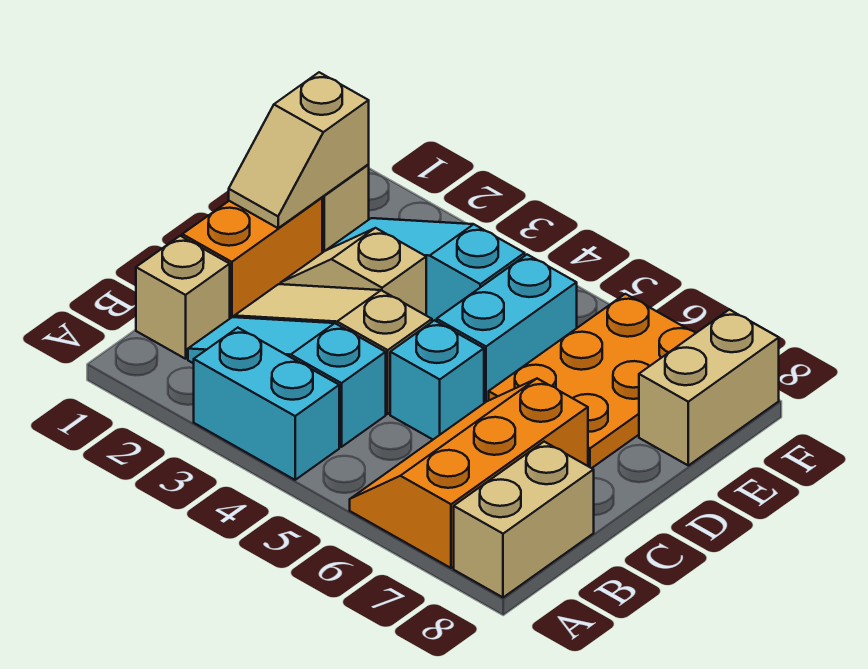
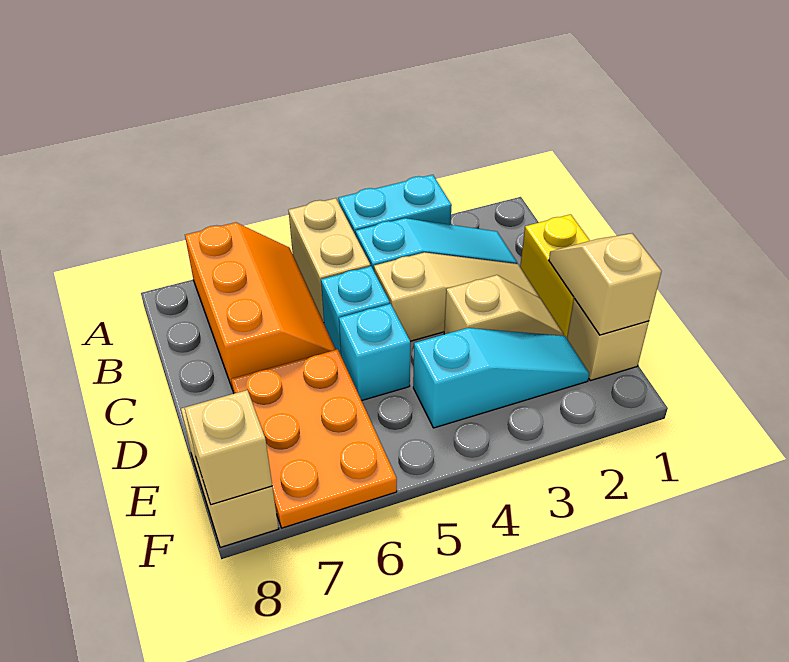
tan brick A8:B8 level 1 -> tan brick A5:B5 level 1
tan brick B1 level 1 -> tan brick F8 level 2
orange brick C1:D1 level 1 -> yellow brick C1:D1 level 1
cyan brick D5:E5 level 1 -> cyan brick D5 level 1

